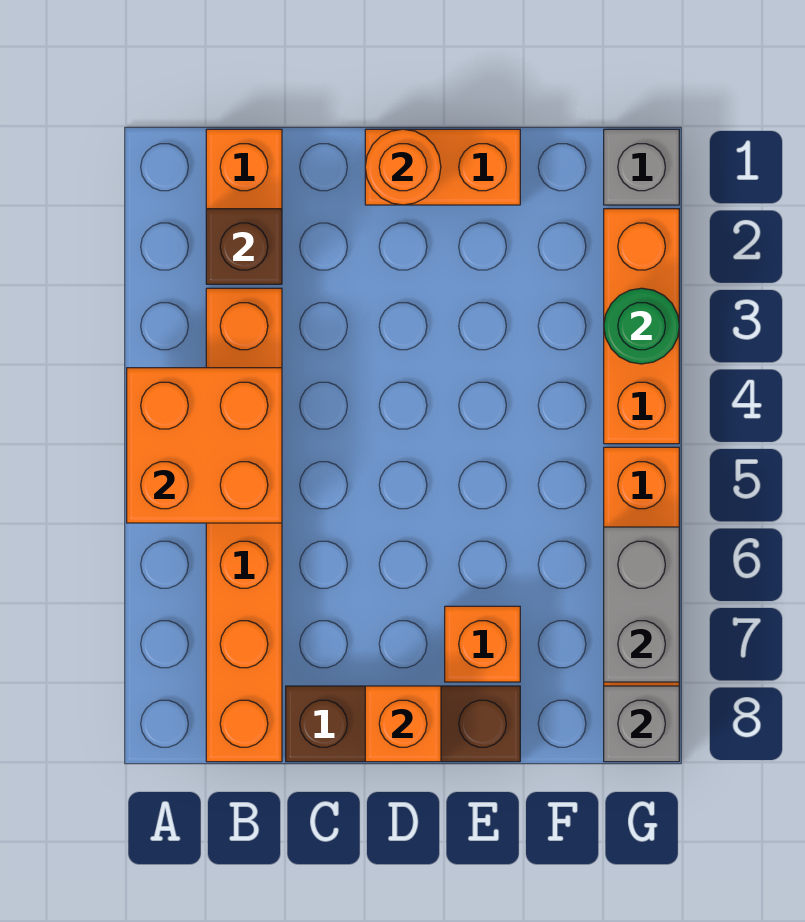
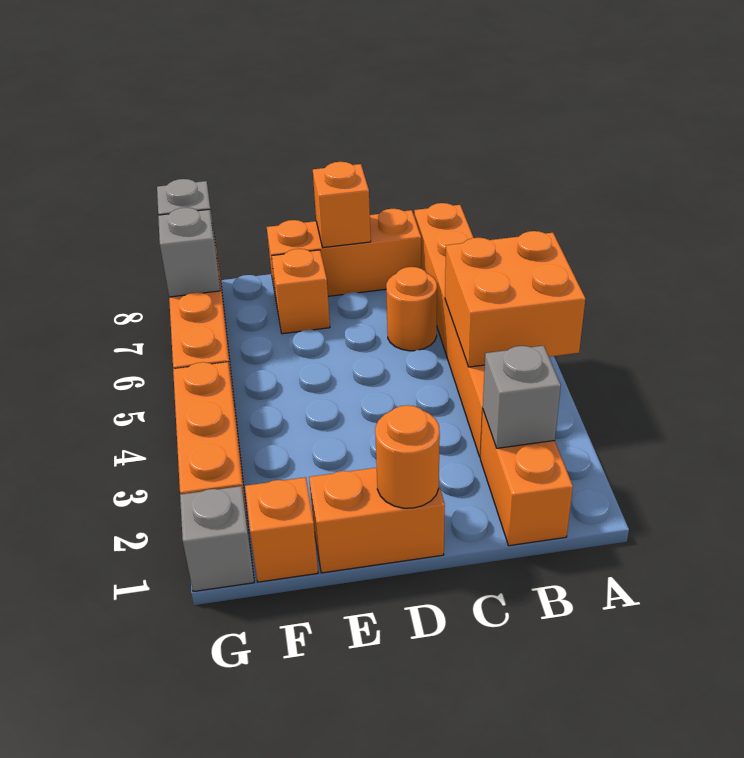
brown brick B2 level 2 -> grey brick B2 level 2
none -> orange round brick C6 level 1
brown brick C8:E8 level 1 -> orange brick C8:E8 level 1
none -> orange brick F1 level 1
green round brick G3 level 2 -> none
grey brick G6:G7 level 2 -> grey brick G7 level 2

